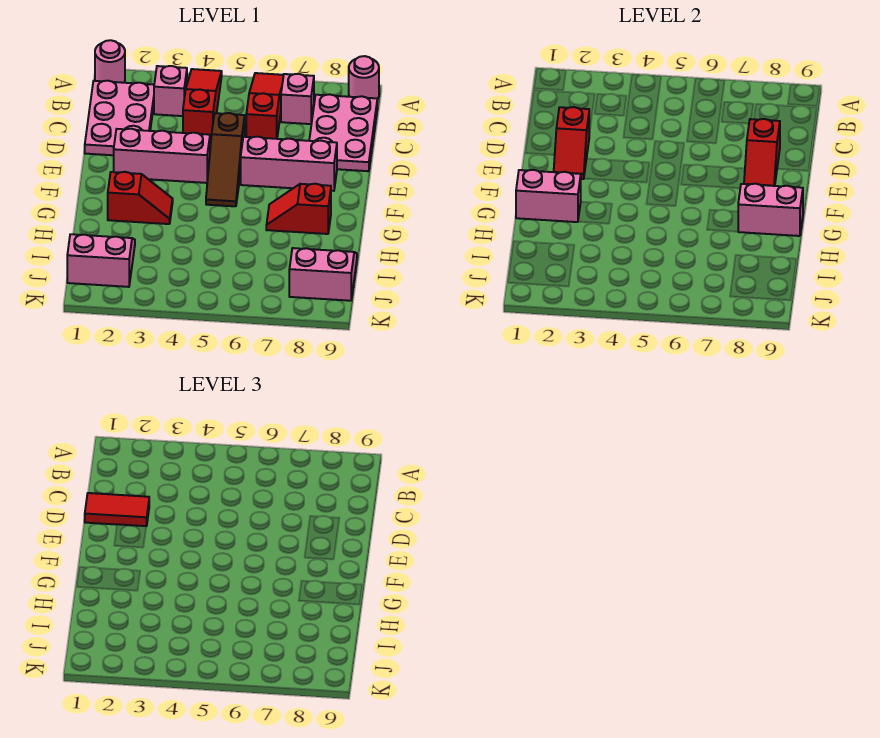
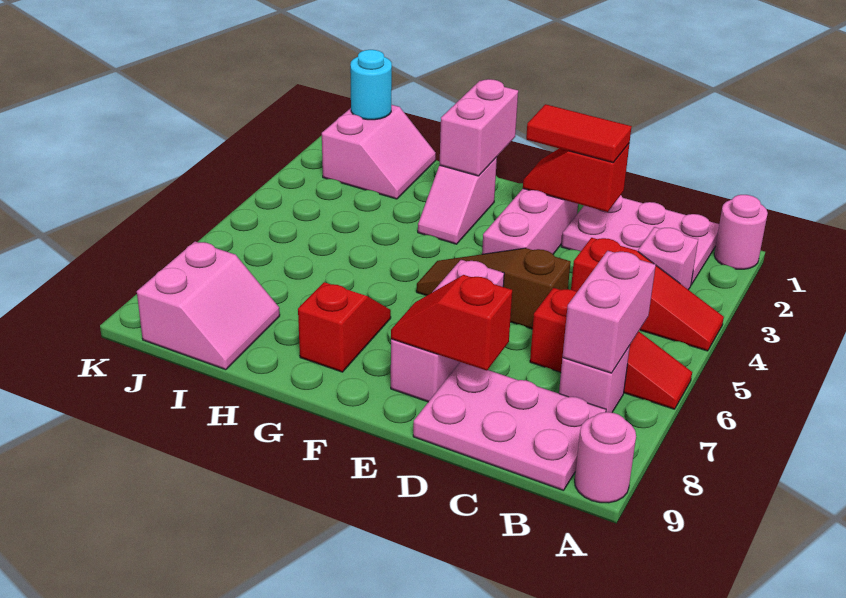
red tile D1:D2 level 3 -> red tile D2:E2 level 3
red slope G2:G3 level 1 top 2 -> pink slope G2:G3 level 1 top 2
pink brick G8:G9 level 2 -> pink brick B6:B7 level 2
none -> cyan round brick J1 level 2

